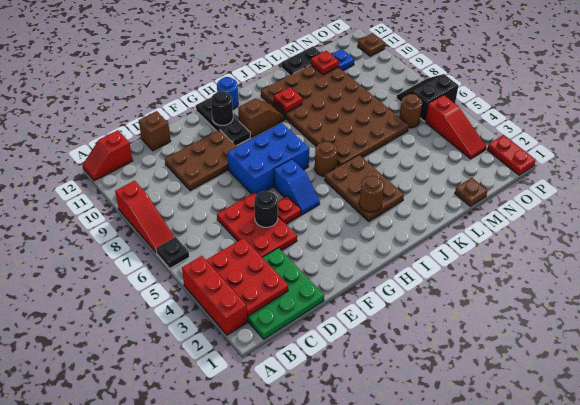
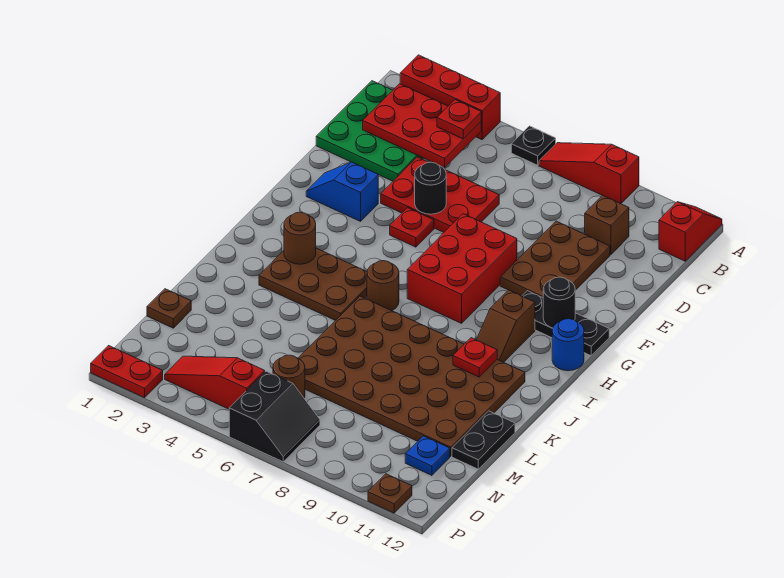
brown brick D12 level 1 -> brown brick C10 level 1
blue brick F7:H8 level 1 -> red brick F7:H8 level 1
blue slope G5:G6 level 1 top 6 -> blue slope F2:F3 level 1 top 3
red plate M11 level 2 -> red plate B4 level 3

